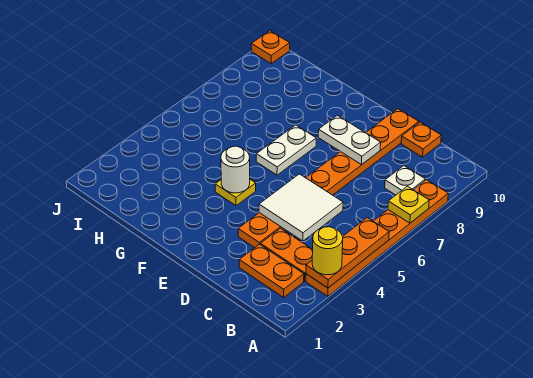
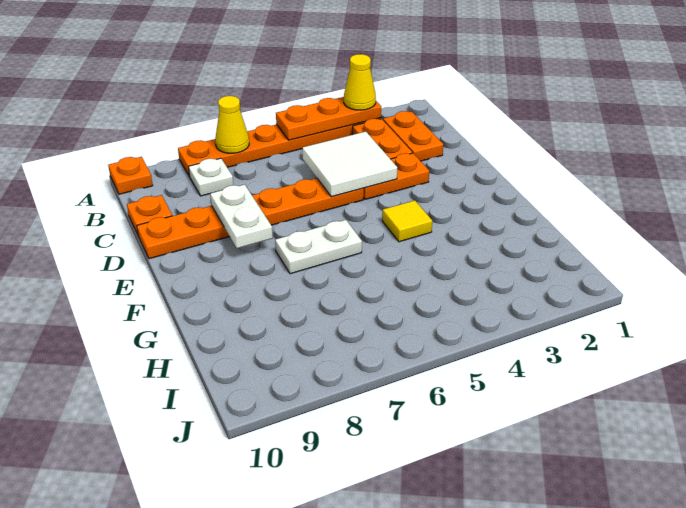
yellow round brick A3 level 3 -> yellow cone A3 level 3
yellow plate A7 level 2 -> yellow cone A7 level 2
yellow plate F4 level 1 -> yellow tile F4 level 1
white round brick F4 level 2 -> none
orange plate J10 level 1 -> orange plate A10 level 1

